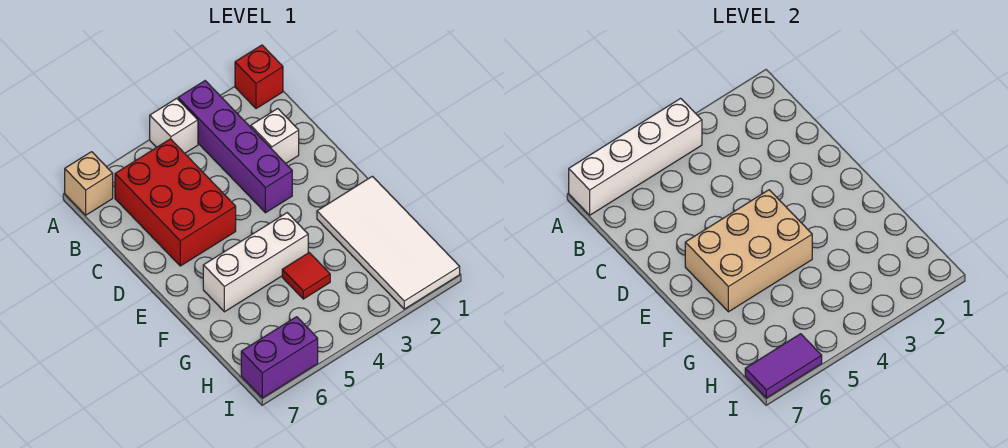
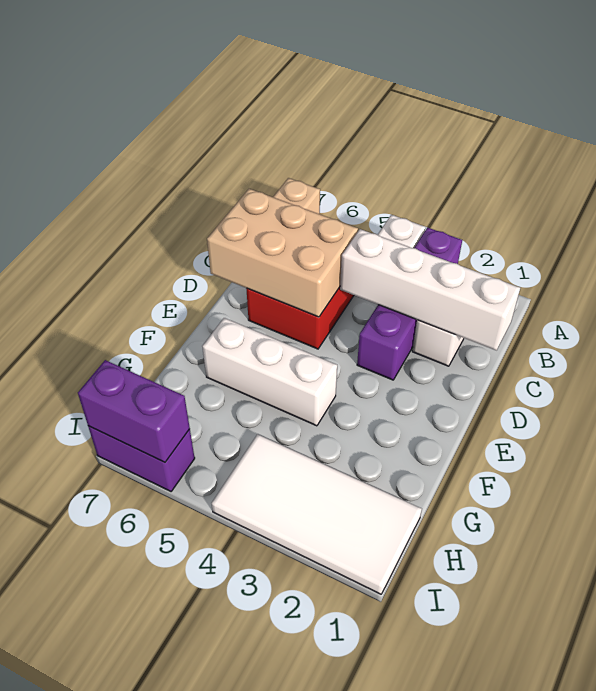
red brick A1 level 1 -> none
white brick A4:A7 level 2 -> white brick C1:C4 level 2
tan brick E4:F6 level 2 -> tan brick C5:D7 level 2
white tile F1:I2 level 1 -> white tile H1:I4 level 1
red tile G4 level 1 -> none
purple tile I6:I7 level 2 -> purple brick I6:I7 level 2

